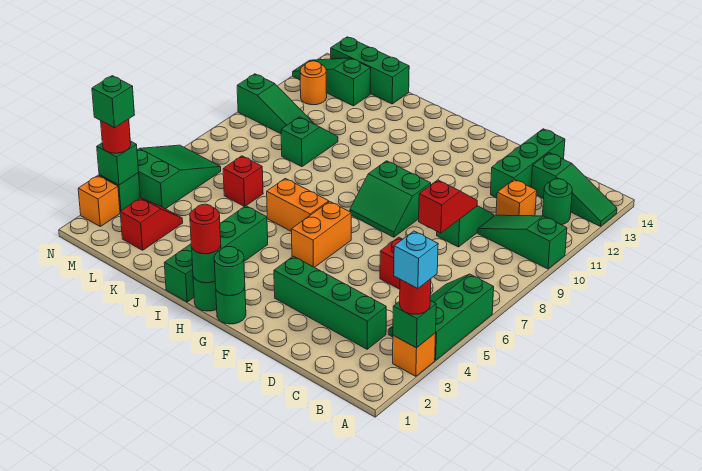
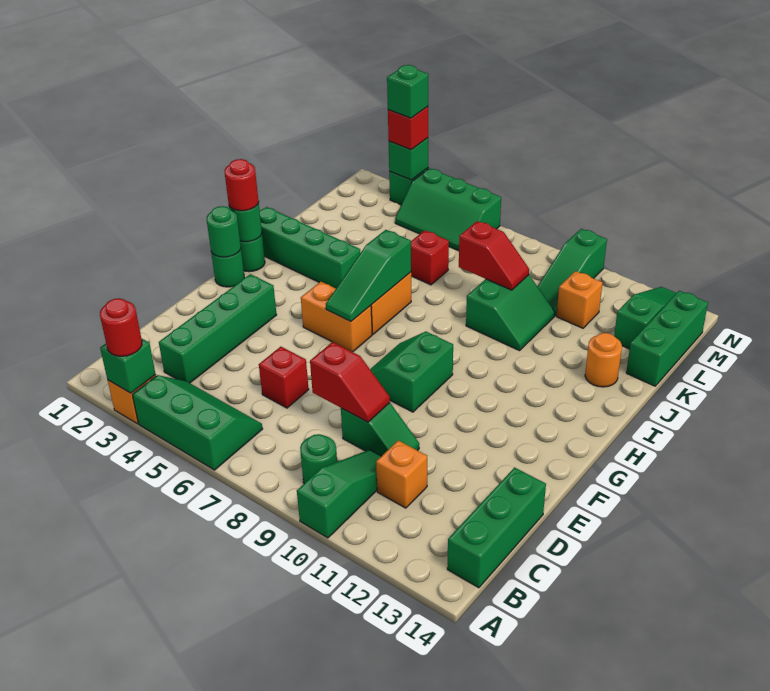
cyan brick A3 level 4 -> none
green slope A13:C13 level 1 top C -> green slope G6:I6 level 2 top I
green round brick B12 level 1 -> green round brick B9 level 1
green brick D12:D14 level 1 -> green brick B14:D14 level 1
green slope K9:K10 level 1 top 9 -> green slope J9:K10 level 1 top 9
red slope L2:L3 level 1 top 2 -> red slope K8:K9 level 2 top 8
green slope M4:N6 level 1 top 4 -> green slope M4:N6 level 1 top N
orange round brick M12 level 1 -> orange round brick J13 level 1
orange brick N2 level 1 -> orange brick L11 level 1
red round brick N3 level 3 -> red brick N3 level 3

